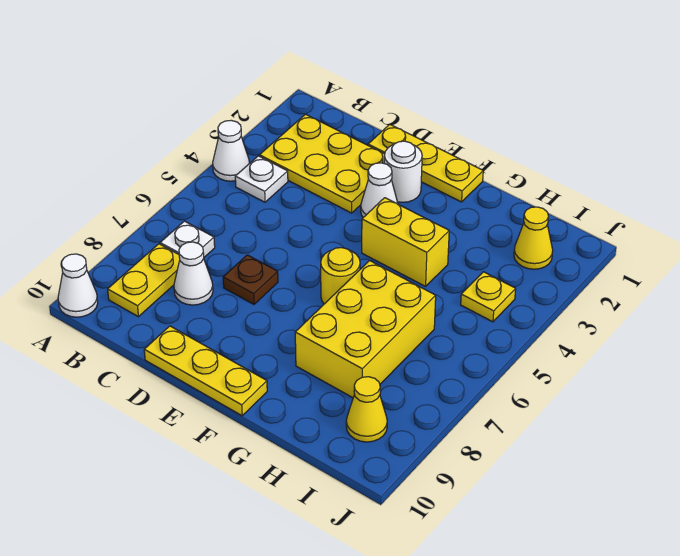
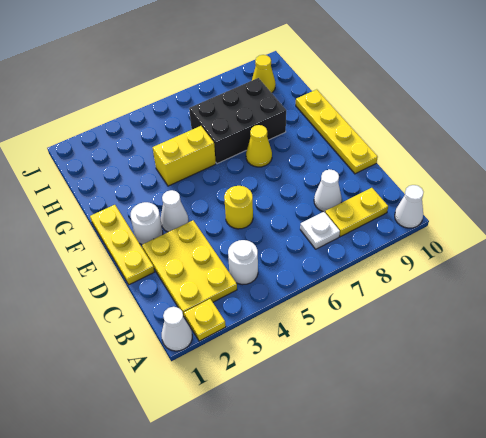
white cone A4 level 1 -> white cone A1 level 1
white plate B4 level 1 -> white round brick B4 level 1
brown plate D7 level 1 -> none
yellow plate D10:F10 level 1 -> yellow plate D10:G10 level 1
yellow brick F4:G4 level 1 -> yellow brick G4:G5 level 1
yellow round brick F6 level 1 -> yellow round brick D5 level 1
yellow brick G6:H8 level 1 -> black brick G6:H8 level 1
yellow cone I2 level 1 -> yellow cone F7 level 1
yellow plate I4 level 1 -> yellow plate A2 level 1

